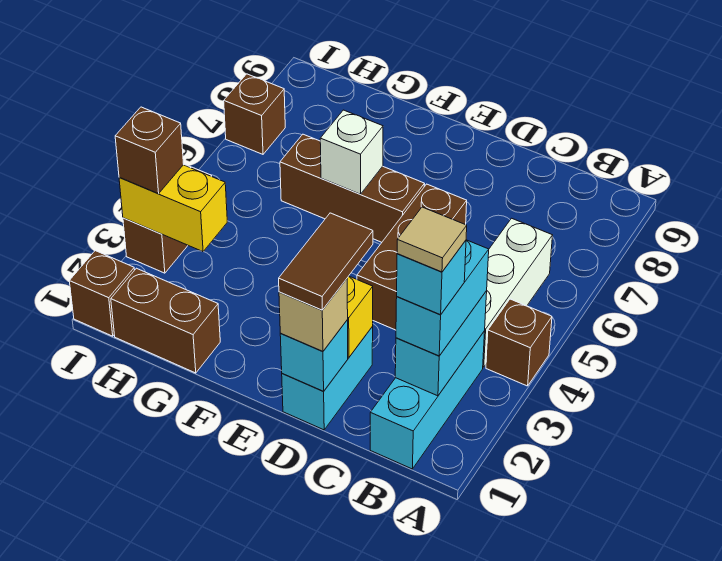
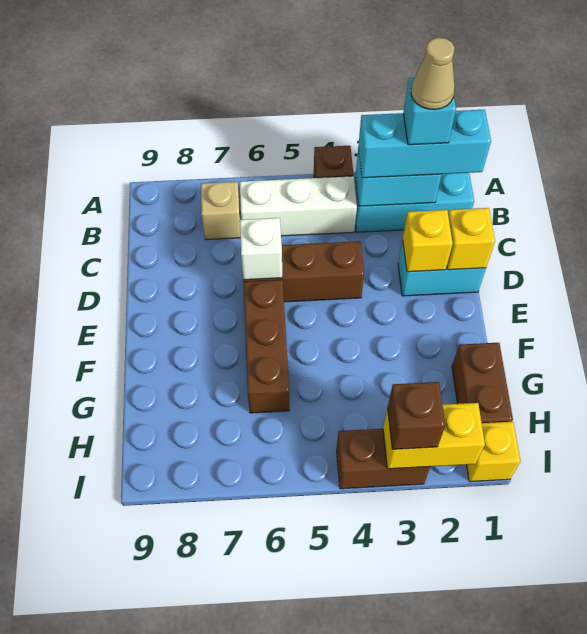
cyan brick B2:B3 level 3 -> cyan brick B1:B3 level 3
tan tile B2 level 5 -> tan cone B2 level 5
cyan brick D1 level 2 -> yellow brick D1 level 2
tan brick D1 level 3 -> tan brick B7 level 1
brown tile D1:D2 level 4 -> none
white brick F6 level 2 -> white brick D6 level 2
yellow brick H3:I3 level 2 -> yellow brick I2:I3 level 2
brown brick I1 level 1 -> yellow brick I1 level 1
brown brick I7 level 1 -> none

